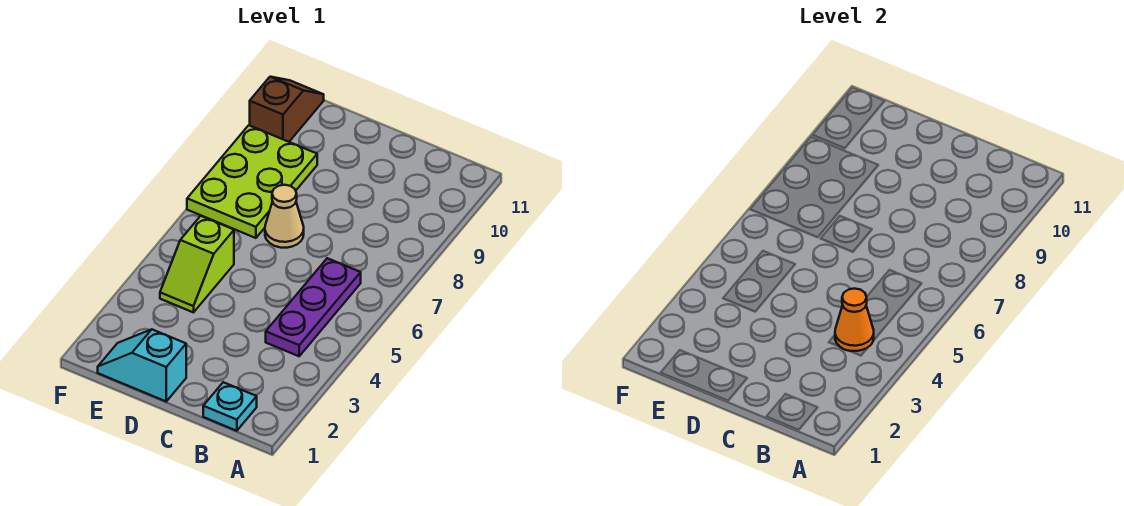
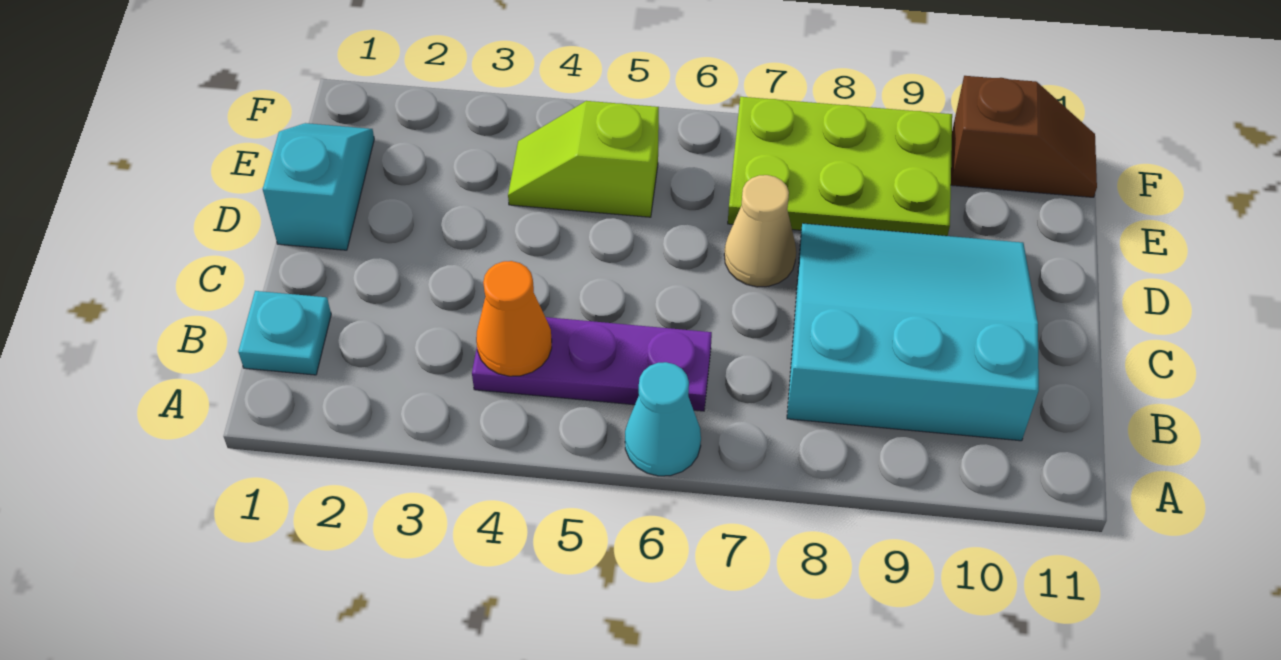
none -> cyan cone A6 level 1
none -> cyan slope B8:D10 level 1 top B

